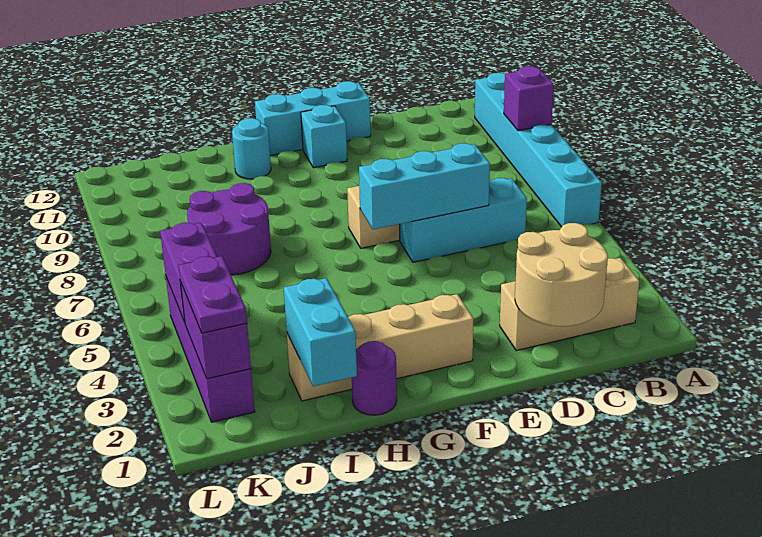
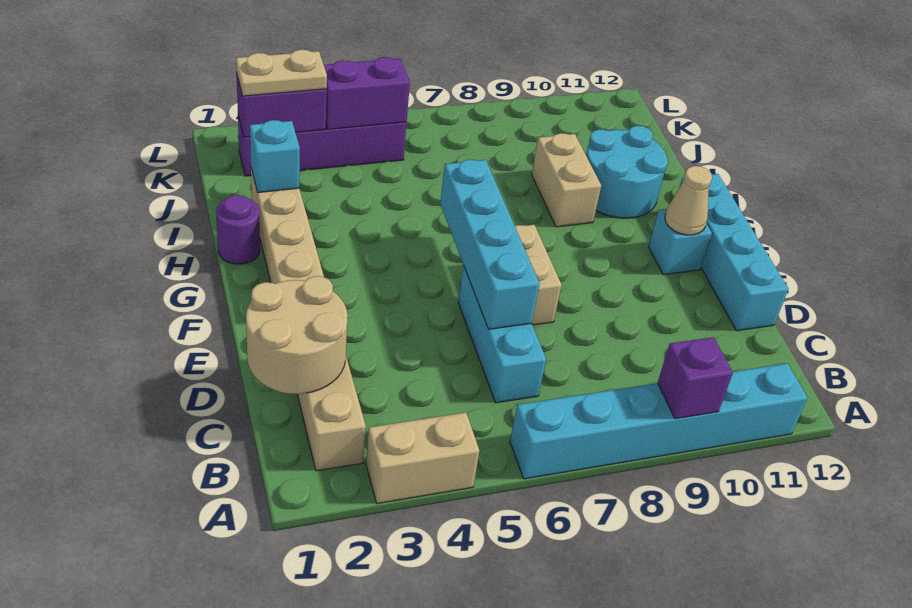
none -> tan brick A3:A4 level 1
cyan brick D6:F6 level 2 -> cyan brick D6:G6 level 2
cyan brick E12:G12 level 1 -> cyan brick D12:G12 level 1
none -> tan cone F11 level 2
none -> tan brick H9:I9 level 1
cyan round brick H11 level 1 -> cyan round brick H10:I11 level 1
cyan brick I1:I2 level 2 -> cyan brick I2 level 2
purple round brick I7:J8 level 1 -> none
purple plate K2:K3 level 3 -> tan plate K2:K3 level 3

